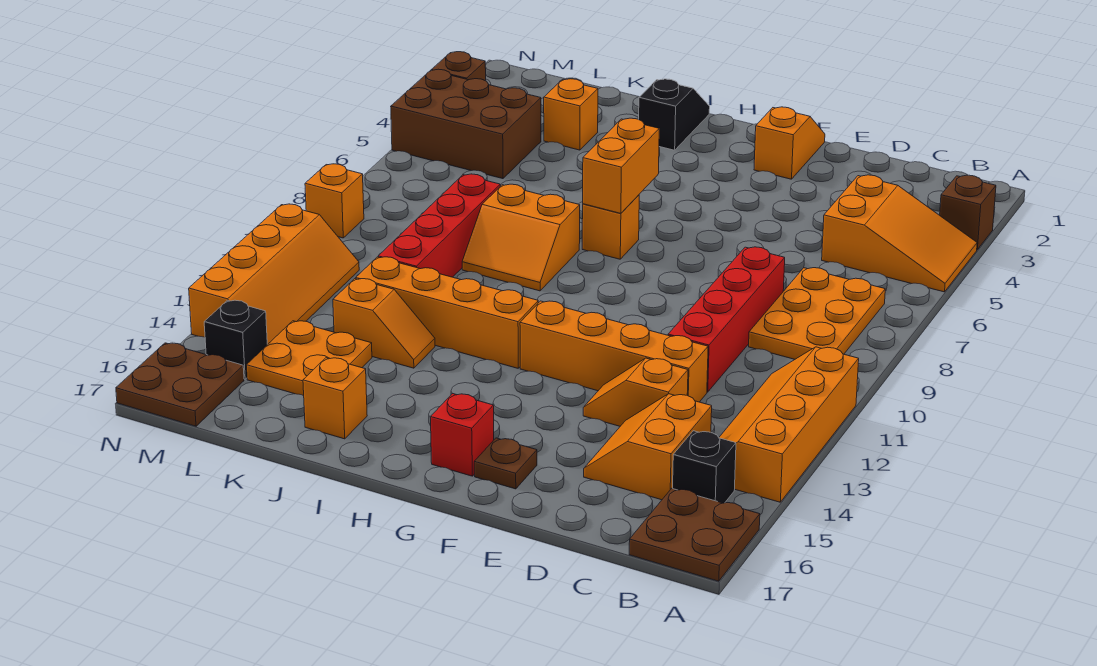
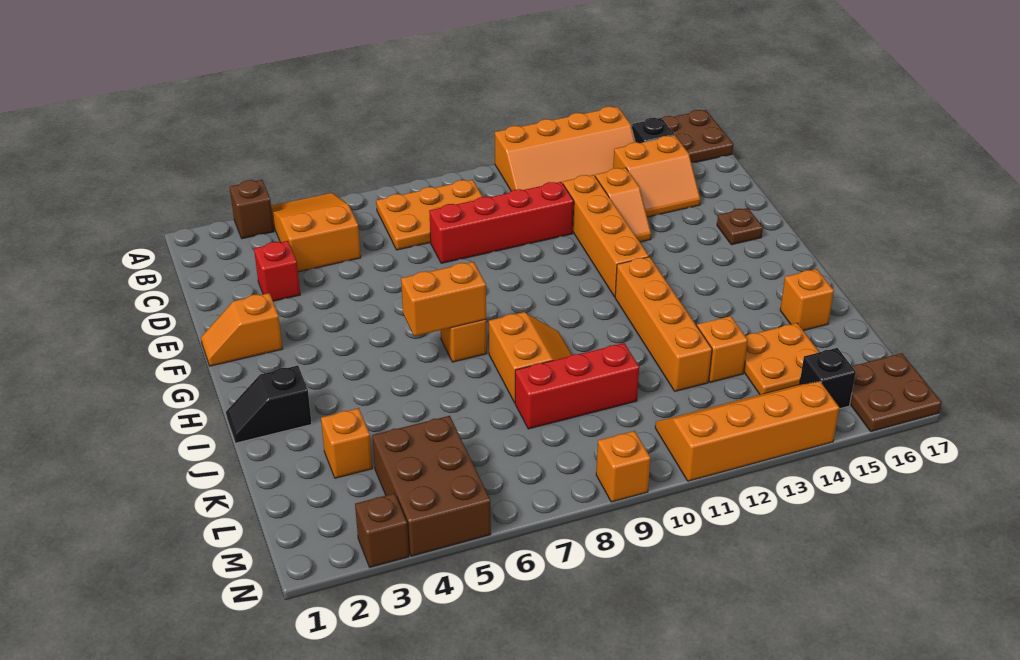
red brick G16 level 1 -> red brick D3 level 1
red brick K8:K11 level 1 -> red brick K8:K10 level 1

